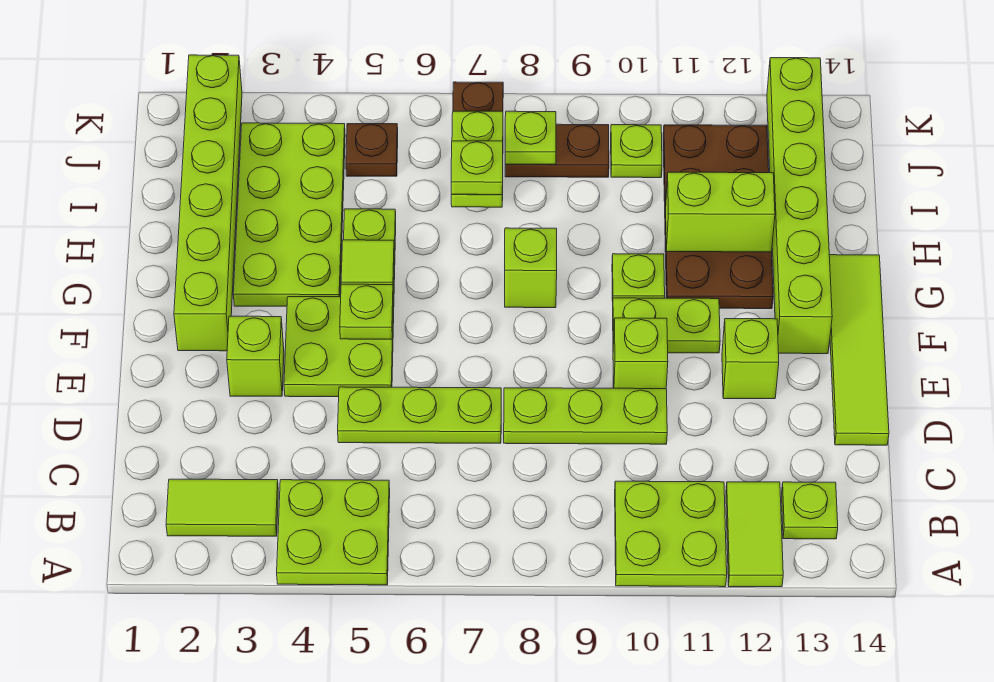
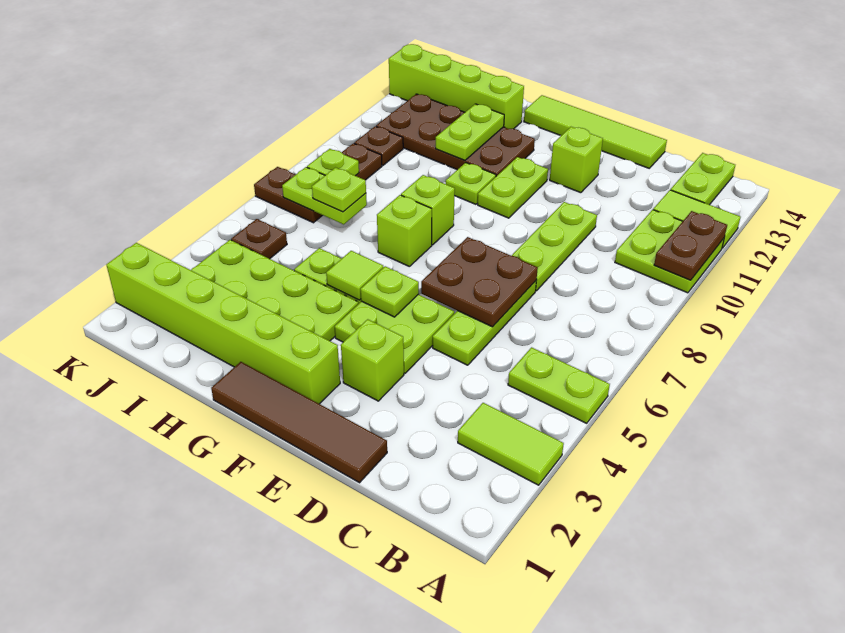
lime plate A4:B5 level 1 -> lime plate A5:B5 level 1
none -> brown plate A10:A11 level 2
lime tile B2:B3 level 1 -> lime tile A3:B3 level 1
lime plate B13 level 1 -> lime plate B13:B14 level 1
none -> brown tile D1:G1 level 1
none -> brown plate D6:E7 level 2
lime brick E10 level 1 -> lime brick G7 level 1
lime brick F13:K13 level 1 -> lime brick H13:K13 level 1
lime brick H11:H12 level 2 -> lime plate H11:H12 level 2
lime plate J10 level 1 -> brown plate J10 level 1

